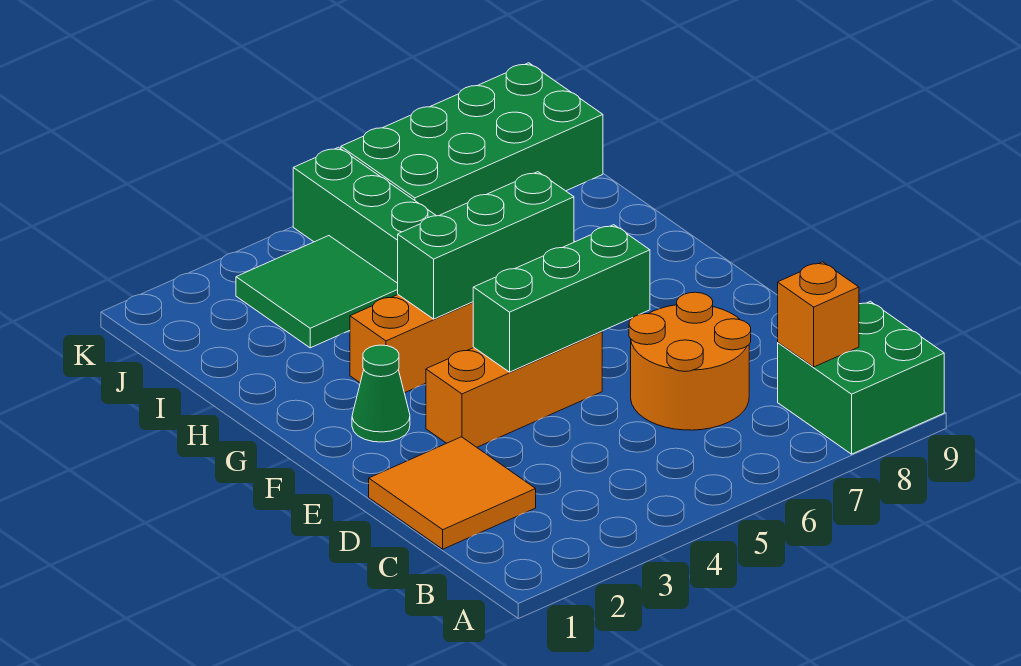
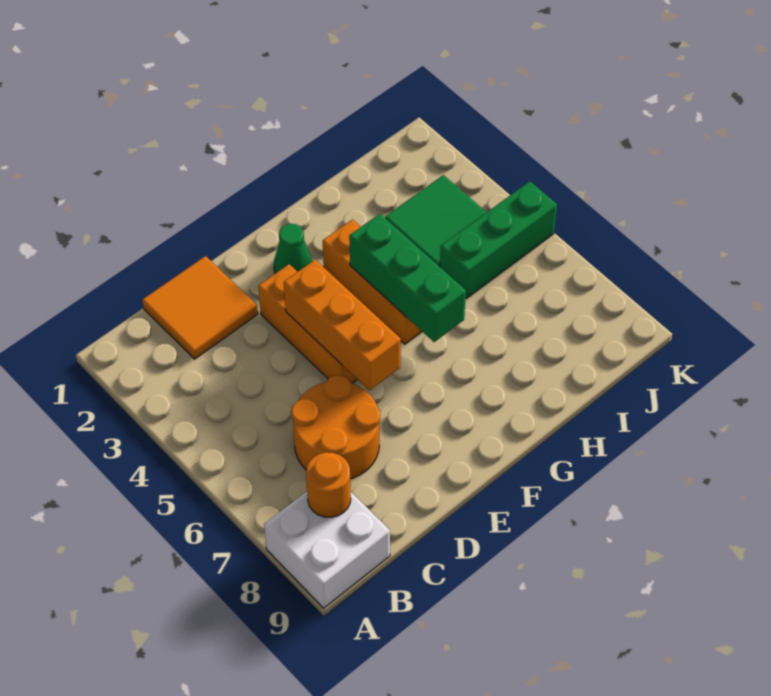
green brick A8:B9 level 1 -> white brick A8:B9 level 1
orange brick B8 level 2 -> orange round brick B8 level 2
green brick E4:E6 level 2 -> orange brick E4:E6 level 2
green brick J6:K9 level 1 -> none

